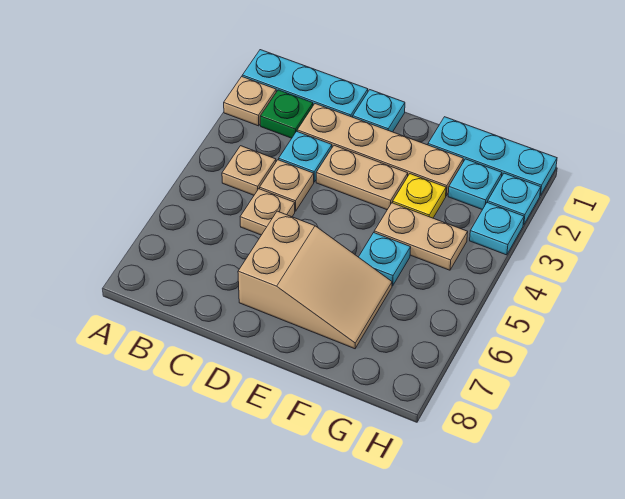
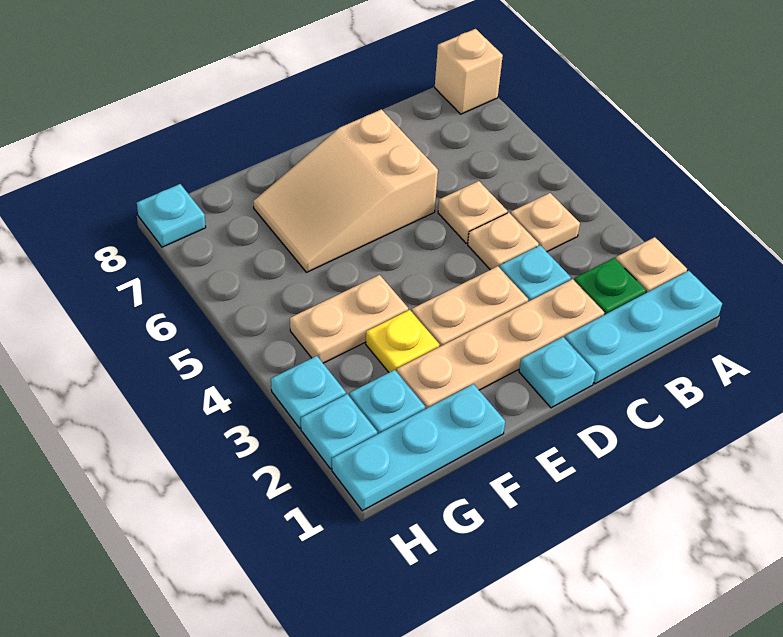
none -> tan brick A8 level 1
cyan plate F5 level 1 -> cyan plate H8 level 1

